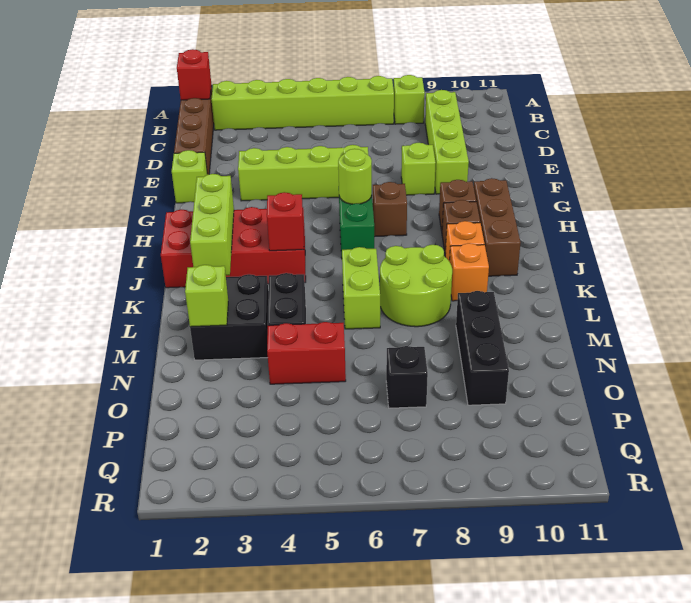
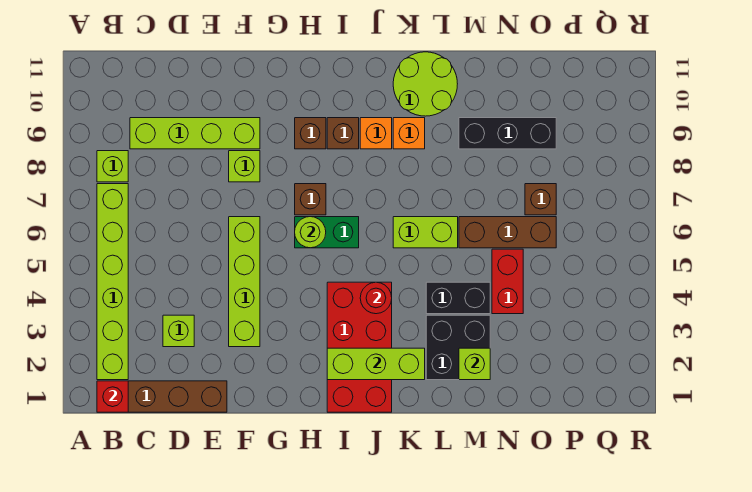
lime brick F1 level 1 -> lime brick D3 level 1
brown brick H10:J10 level 1 -> brown brick M6:O6 level 1
red brick J4 level 2 -> red round brick J4 level 2
lime round brick K7:L8 level 1 -> lime round brick K10:L11 level 1
black brick O7 level 1 -> brown brick O7 level 1

